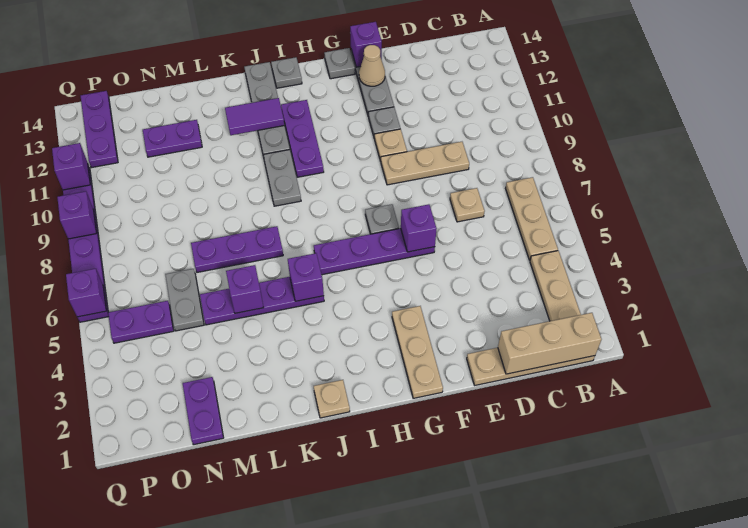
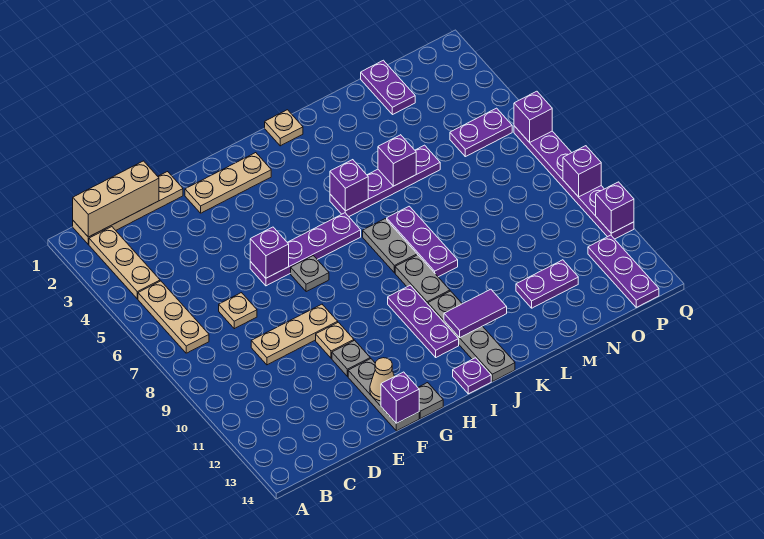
tan plate G1:G3 level 1 -> tan plate F2:H2 level 1
grey plate I14 level 1 -> purple plate I14 level 1
purple plate K7:M7 level 1 -> purple plate K7:K9 level 1
grey plate N5:N6 level 1 -> grey plate J7:J8 level 1

